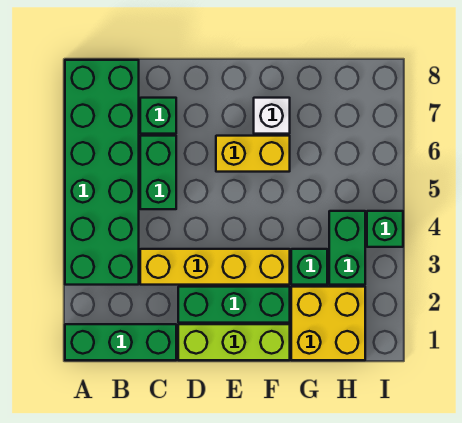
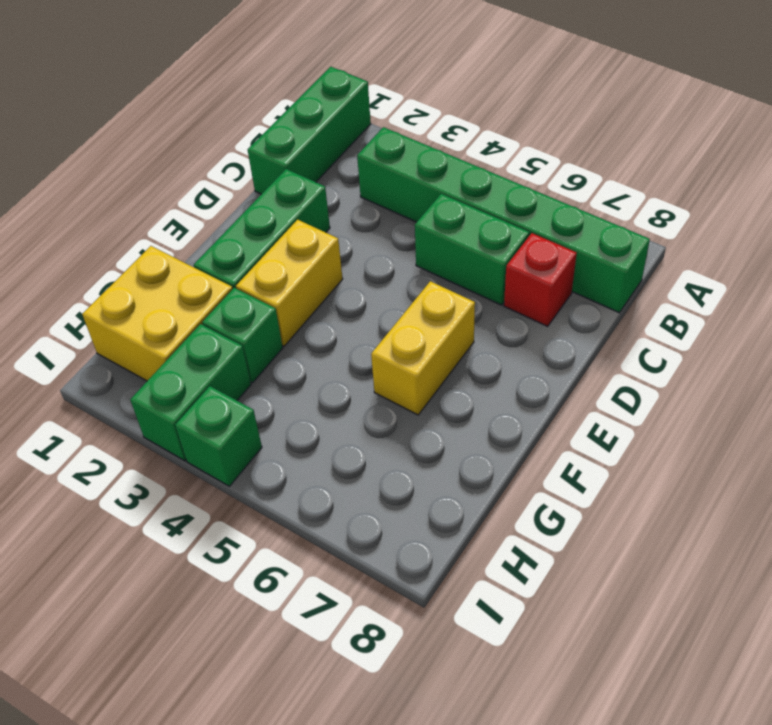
green brick A3:B8 level 1 -> green brick B3:B8 level 1
yellow brick C3:F3 level 1 -> yellow brick E3:F3 level 1
green brick C7 level 1 -> red brick C7 level 1
lime brick D1:F1 level 1 -> none
white brick F7 level 1 -> none
green brick H3:H4 level 1 -> green brick H3:I3 level 1

